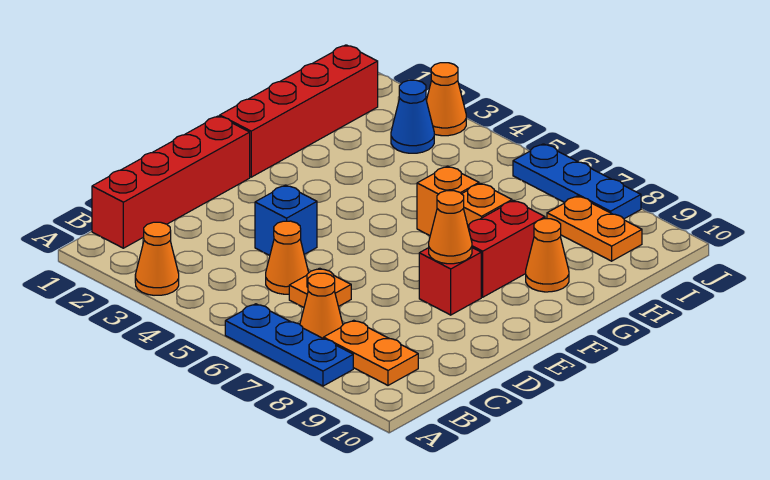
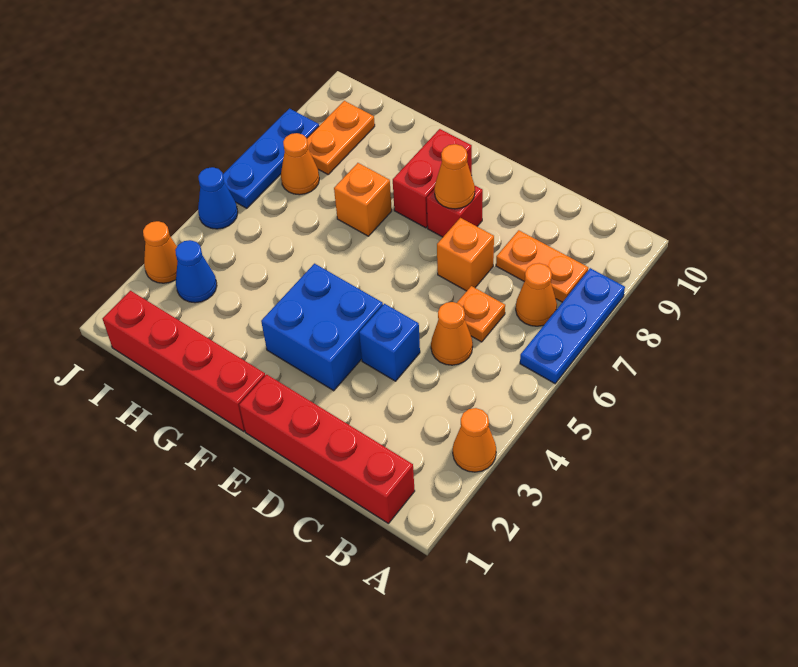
orange plate B8:B9 level 1 -> orange plate B8:C8 level 1
none -> blue brick E3:F4 level 1
red brick F8:G8 level 1 -> red brick F8:F9 level 1
orange brick G6 level 1 -> orange brick D7 level 1
orange cone G9 level 1 -> orange cone I7 level 1
none -> blue cone J5 level 1

